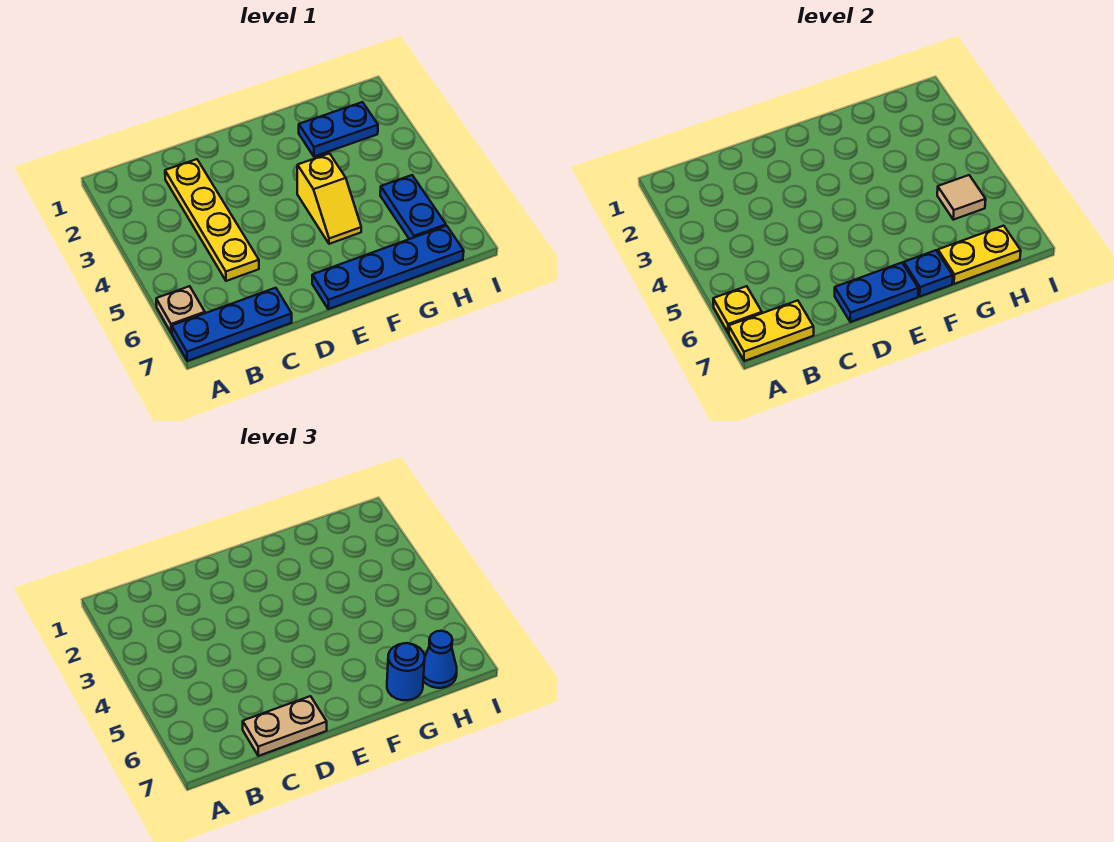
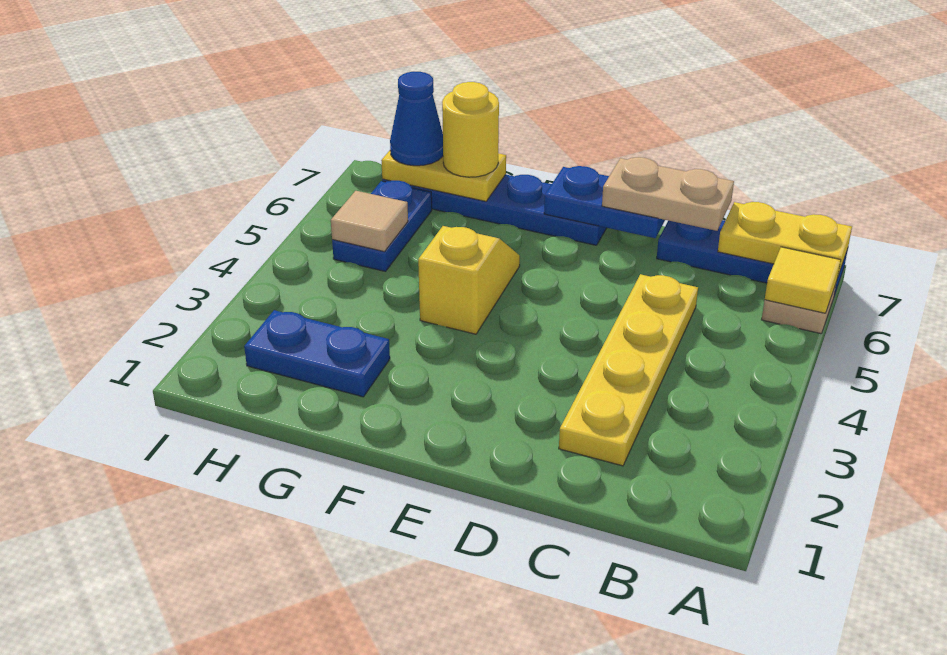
yellow plate A6 level 2 -> yellow tile A6 level 2
blue plate F7 level 2 -> none
blue round brick G7 level 3 -> yellow round brick G7 level 3

